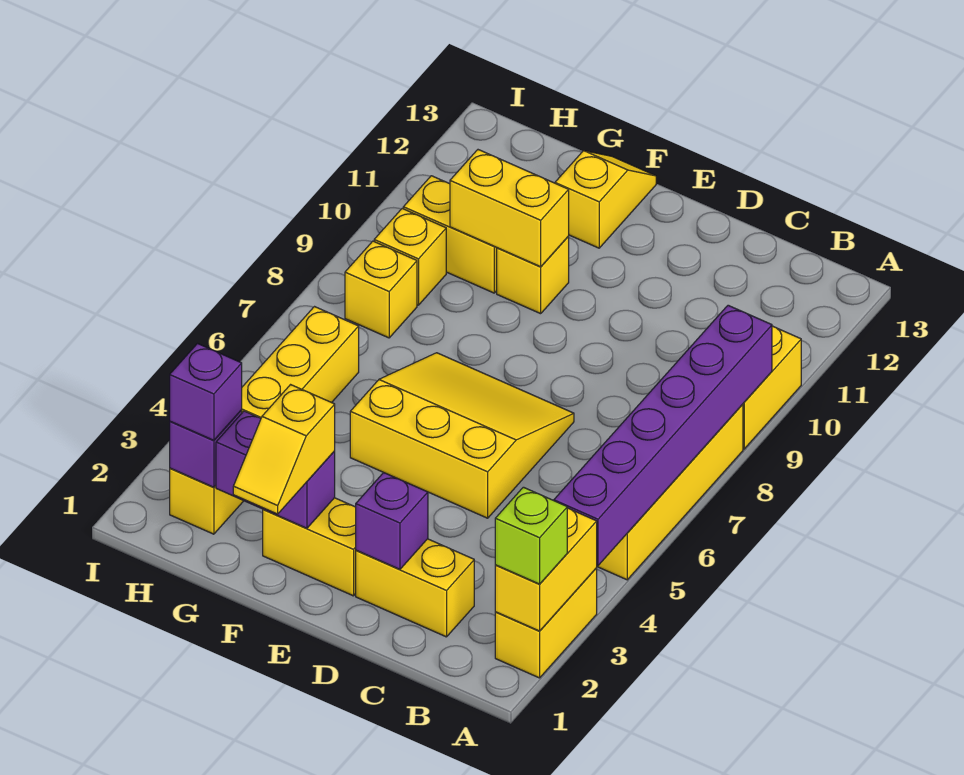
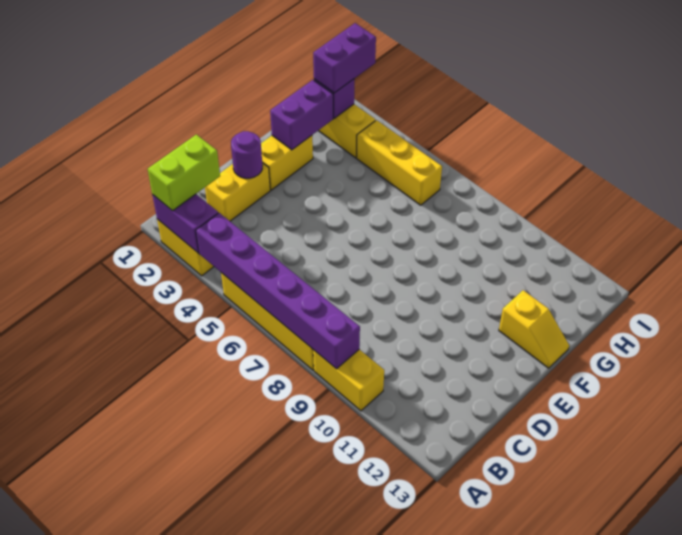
yellow brick A2:A3 level 2 -> purple brick A2:A3 level 2
lime brick A2 level 3 -> lime brick A2:B2 level 3
purple brick D2 level 2 -> purple round brick D2 level 2
yellow slope D5:F7 level 1 top 5 -> none
yellow slope F1:F2 level 3 top 2 -> none
yellow brick F10 level 1 -> none
yellow brick F10:G10 level 2 -> none
yellow brick G10:H10 level 1 -> none
purple brick H2 level 3 -> purple brick H2:I2 level 3
yellow brick H8 level 1 -> none
yellow brick H9 level 1 -> none

